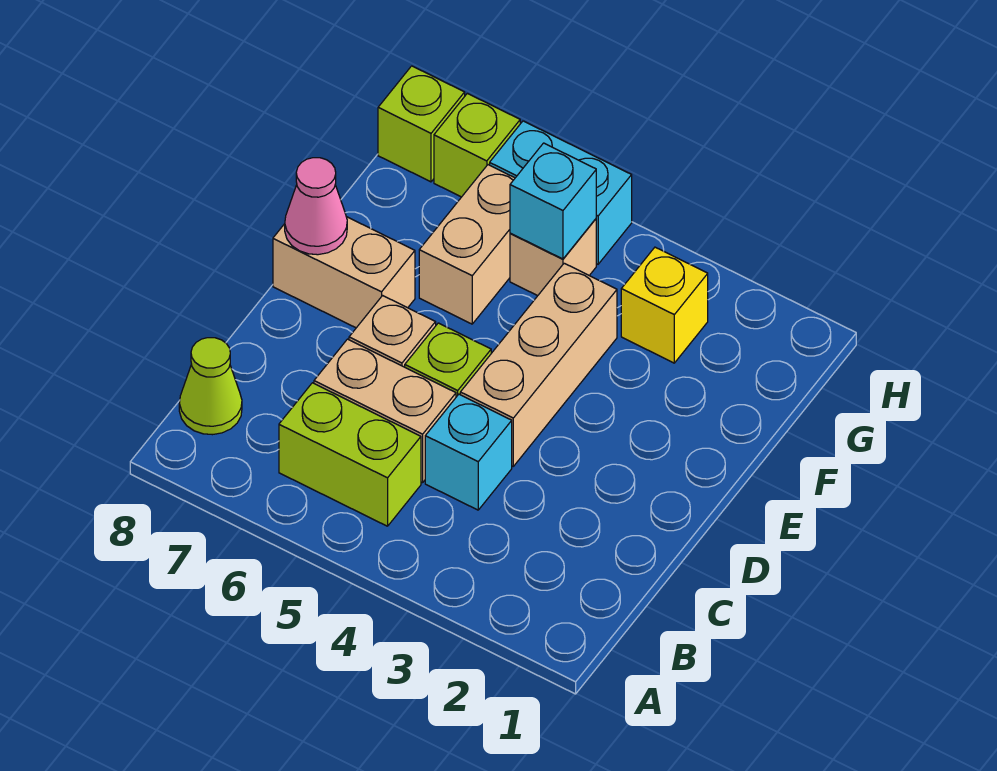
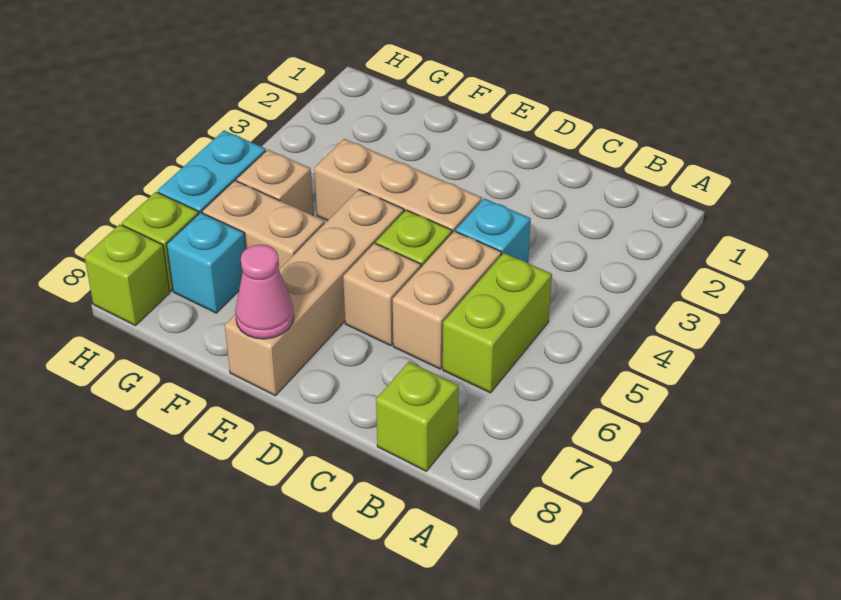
lime cone B8 level 1 -> lime brick B8 level 1
tan brick E7:E8 level 1 -> tan brick E5:E8 level 1
yellow brick G3 level 1 -> none
cyan brick G5 level 2 -> cyan brick G7 level 1

